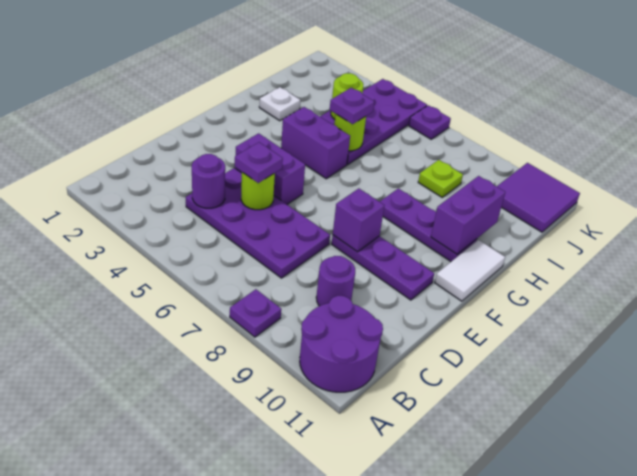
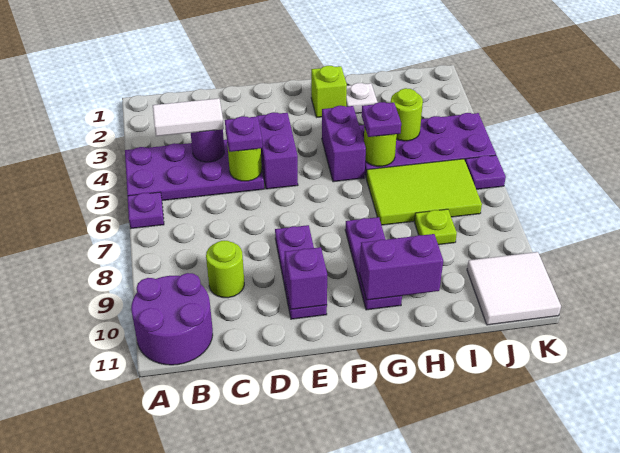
purple plate A8 level 1 -> purple plate A6 level 1
purple plate C4:D7 level 1 -> purple plate A4:D5 level 1
purple round brick C9 level 1 -> lime round brick C9 level 1
purple brick E8 level 2 -> purple brick E10 level 2
white tile F11:G11 level 1 -> white tile B4:C4 level 3
none -> lime brick G2 level 1
none -> lime tile H6:J7 level 1
purple tile J10:K11 level 1 -> white tile J10:K11 level 1

